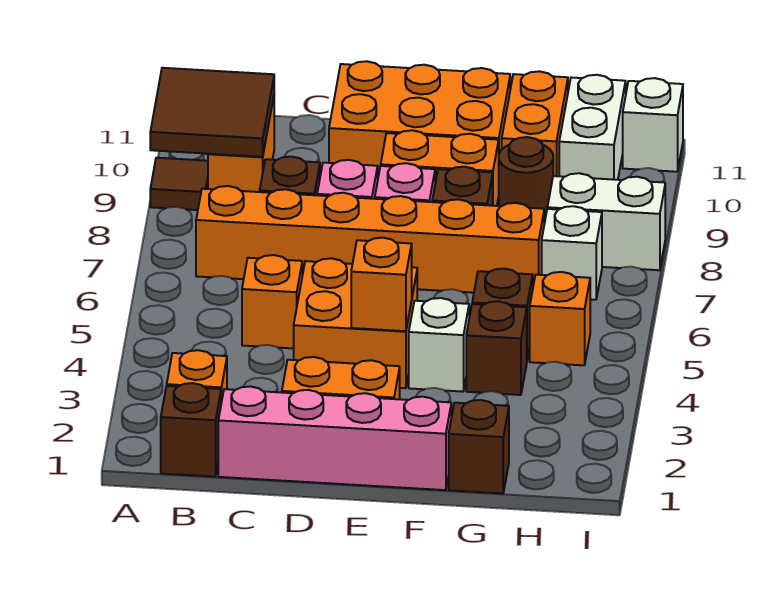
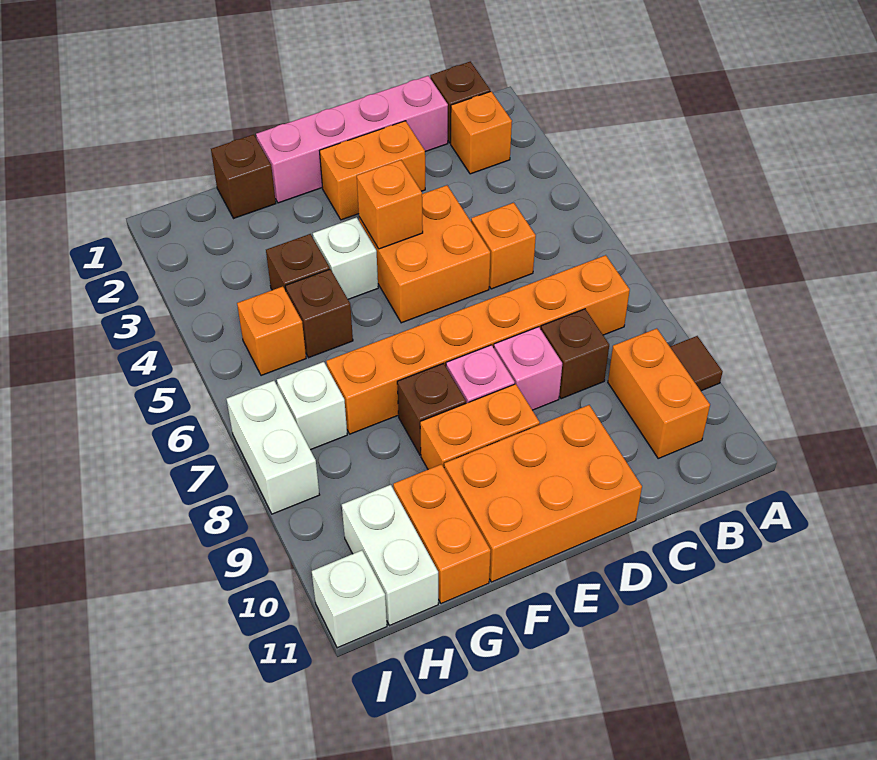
brown tile A9:B10 level 2 -> none
brown round brick G9 level 1 -> none
white brick H8:I8 level 1 -> white brick I7:I8 level 1

